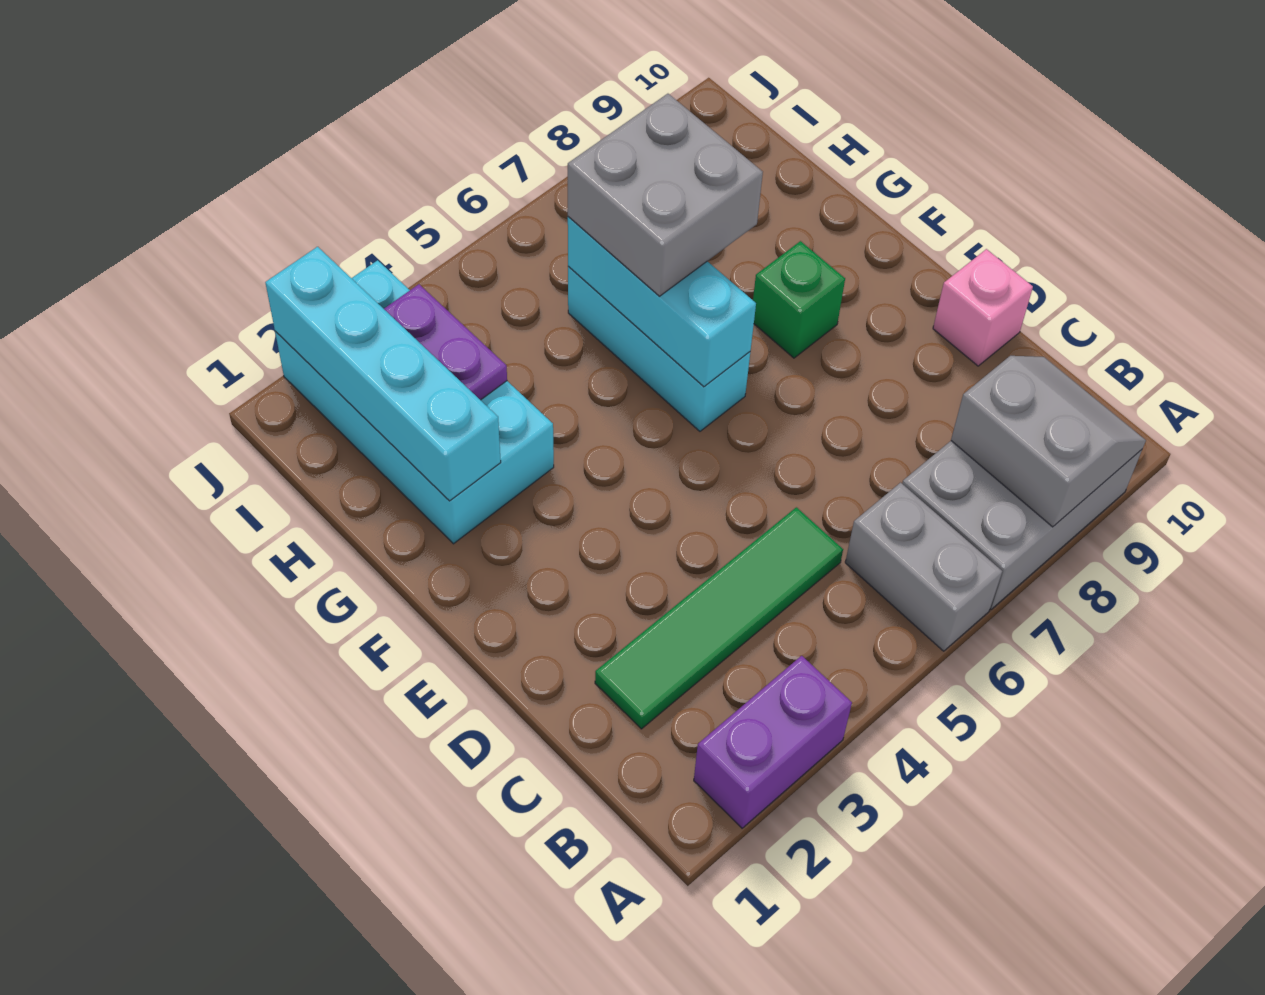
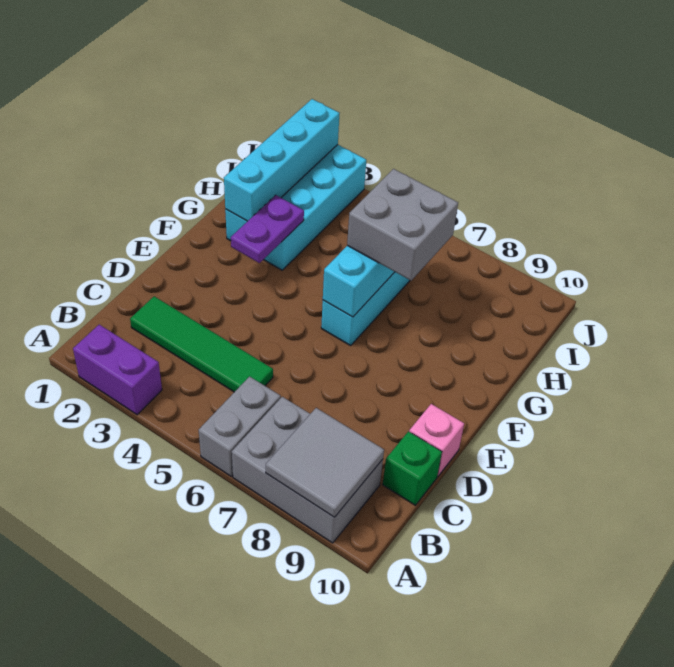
grey slope A8:B9 level 2 top 8 -> grey tile A8:B9 level 2
green brick F8 level 1 -> green brick C10 level 1
purple plate H3:I3 level 2 -> purple plate F3:G3 level 2

